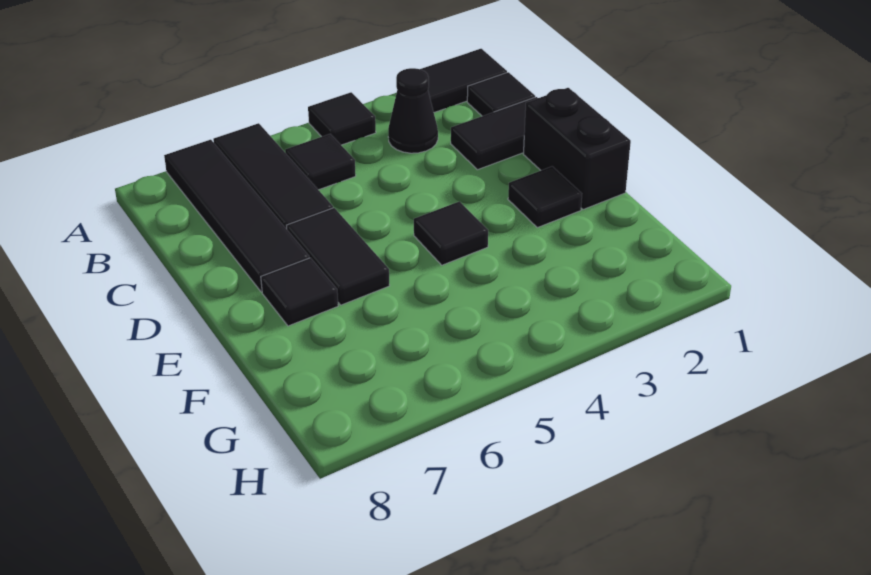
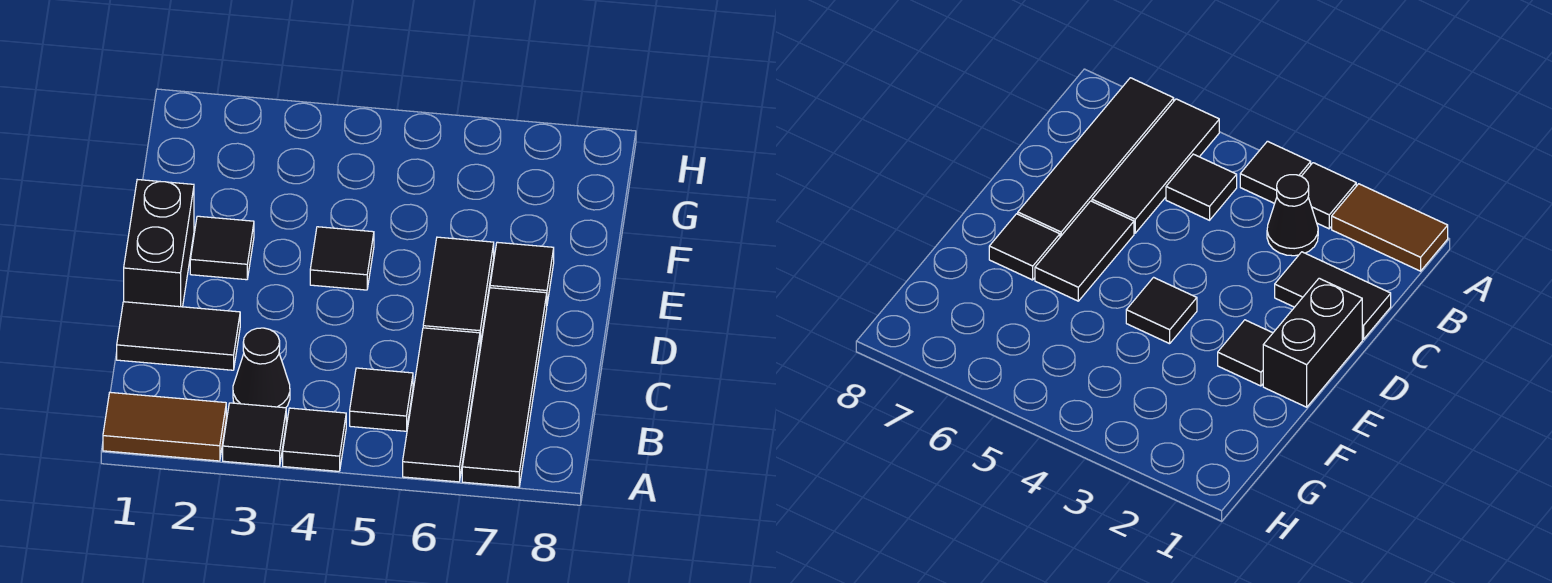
black tile A1:A2 level 1 -> brown tile A1:A2 level 1
black tile B1 level 1 -> black tile A3 level 1

